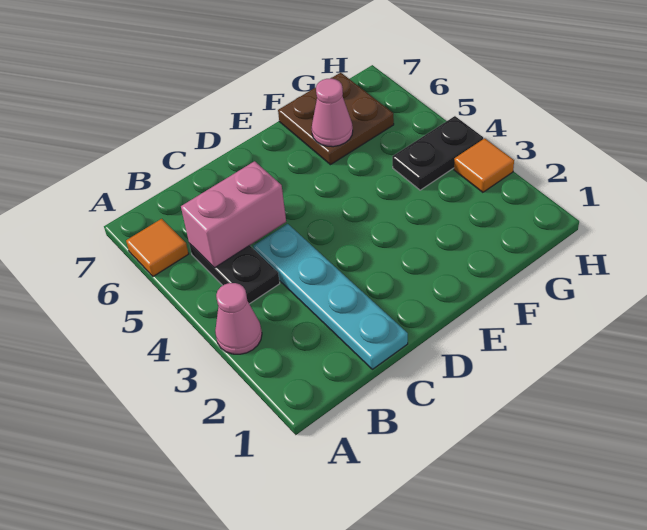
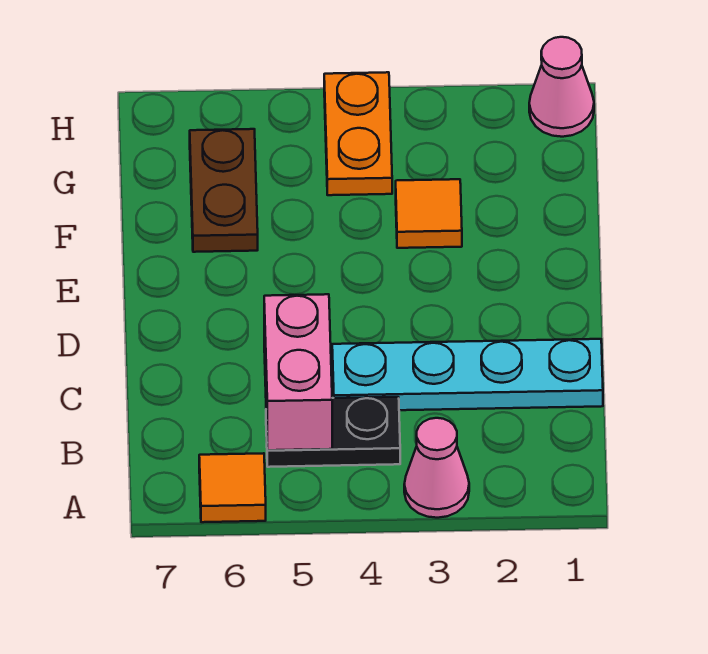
brown plate F6:G7 level 1 -> brown plate F6:G6 level 1
pink cone F6 level 2 -> pink cone H1 level 1
black plate G4:H4 level 1 -> orange plate G4:H4 level 1
orange tile H3 level 1 -> orange tile F3 level 1

